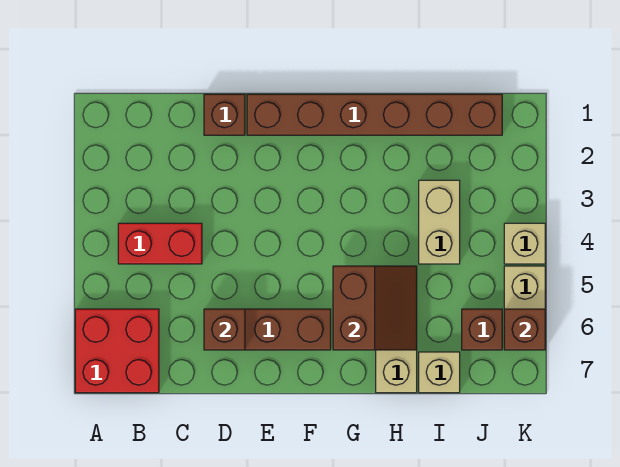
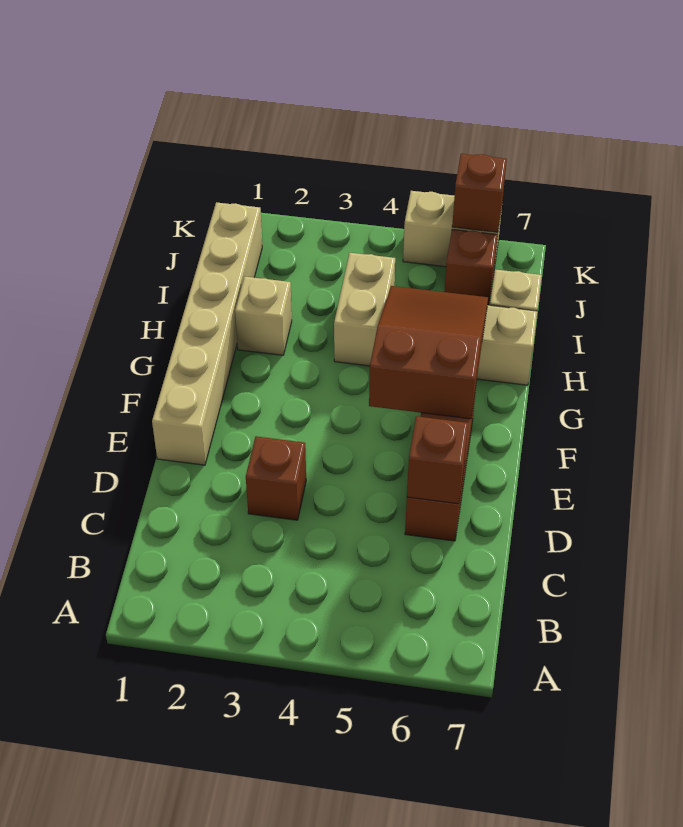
red brick A6:B7 level 1 -> none
red brick B4:C4 level 1 -> none
brown brick D1 level 1 -> brown brick D3 level 1
brown brick E1:J1 level 1 -> tan brick E1:J1 level 1
brown slope G5:H6 level 2 top G -> brown slope F5:H6 level 2 top F
tan brick I3:I4 level 1 -> tan brick H4:I4 level 1
tan brick K4 level 1 -> tan brick H2 level 1

